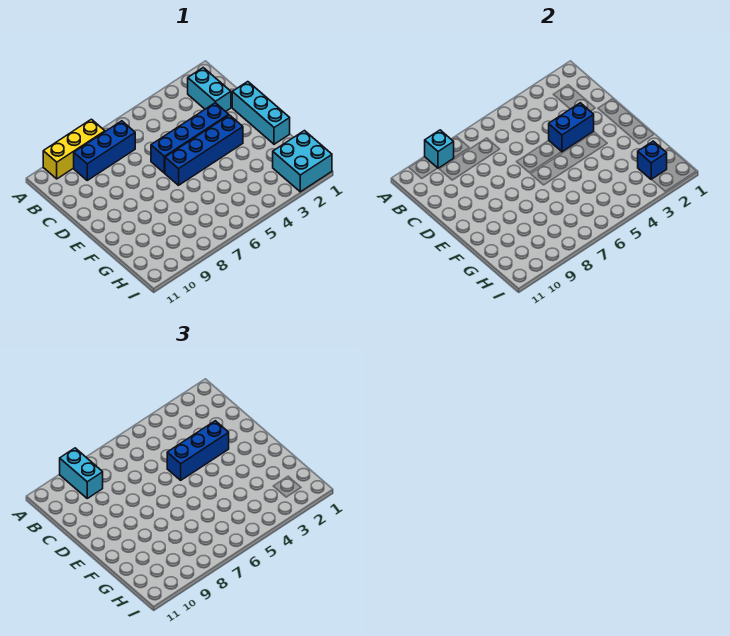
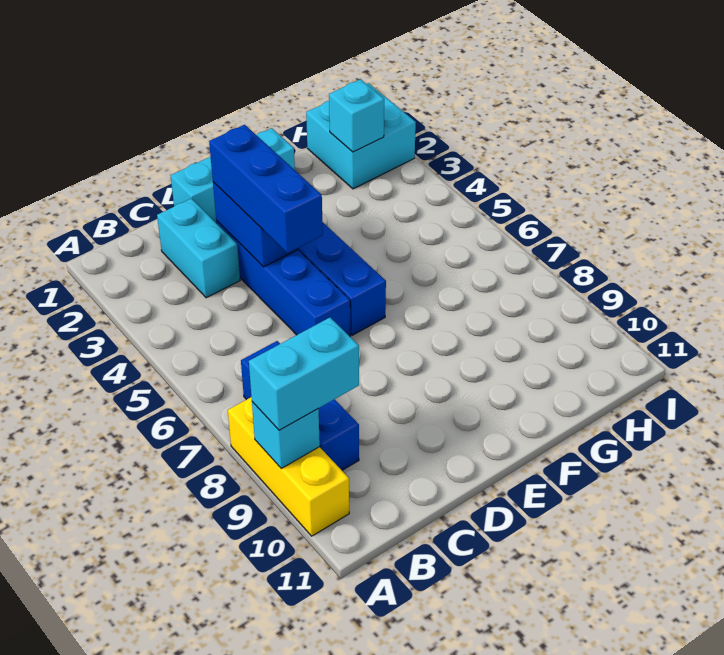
cyan brick B2:C2 level 1 -> cyan brick C2:C3 level 1
blue brick H2 level 2 -> cyan brick H2 level 2

